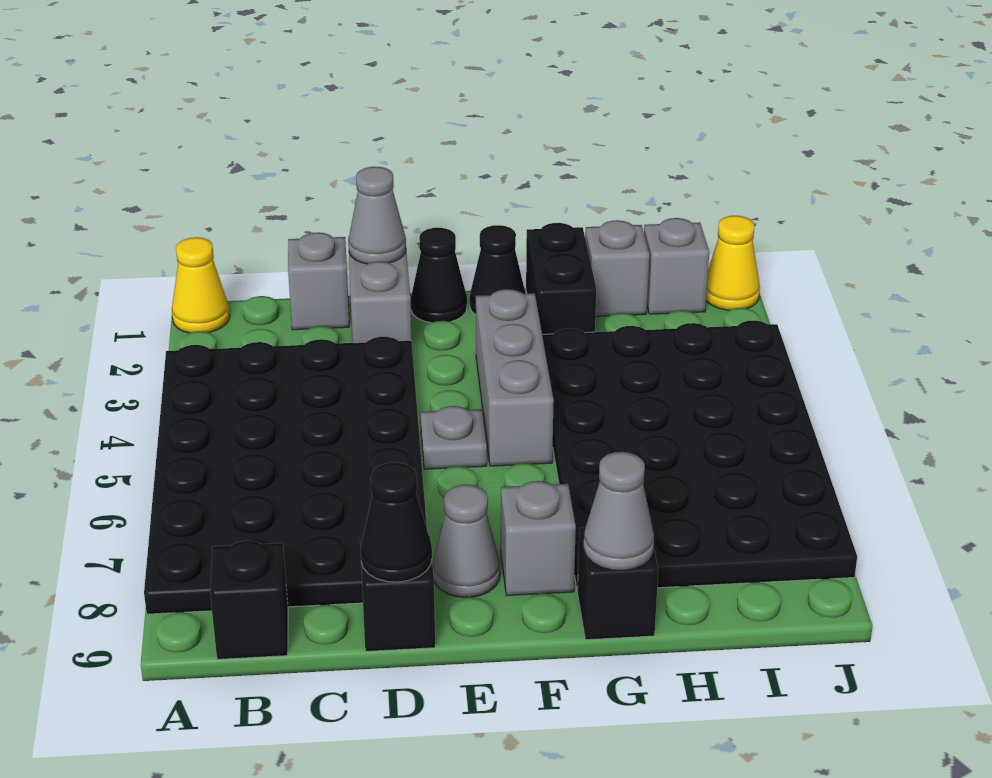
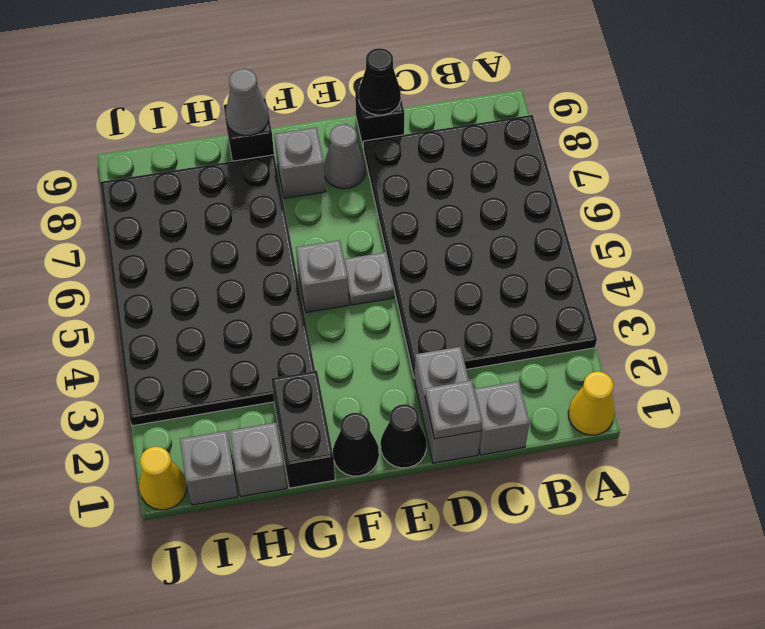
black brick B9 level 1 -> none
grey cone D1 level 2 -> grey plate D1 level 2
grey brick F3:F5 level 1 -> grey brick F5 level 1

